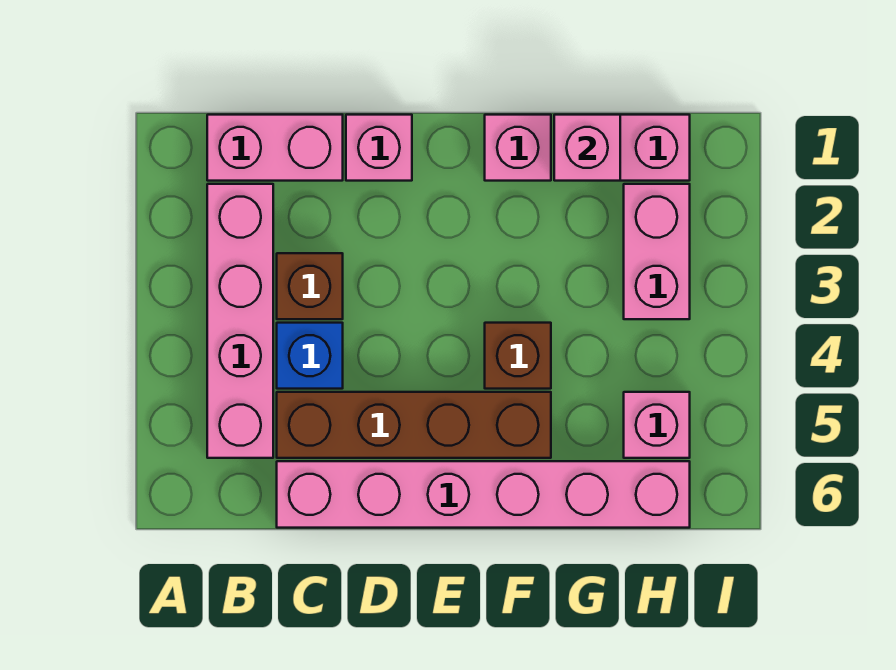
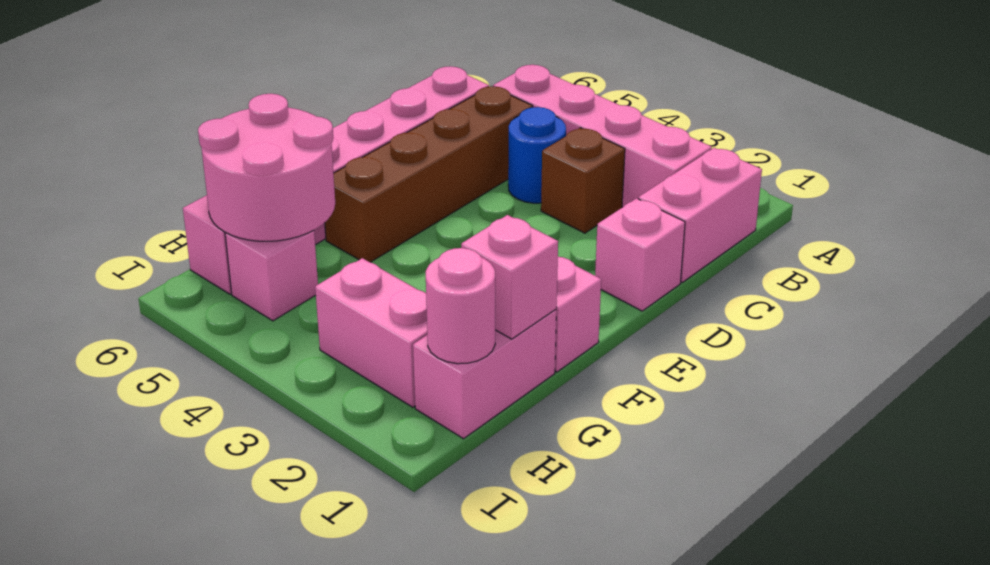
blue brick C4 level 1 -> blue round brick C4 level 1
brown brick F4 level 1 -> none
none -> pink round brick G5:H6 level 2
none -> pink round brick H1 level 2

